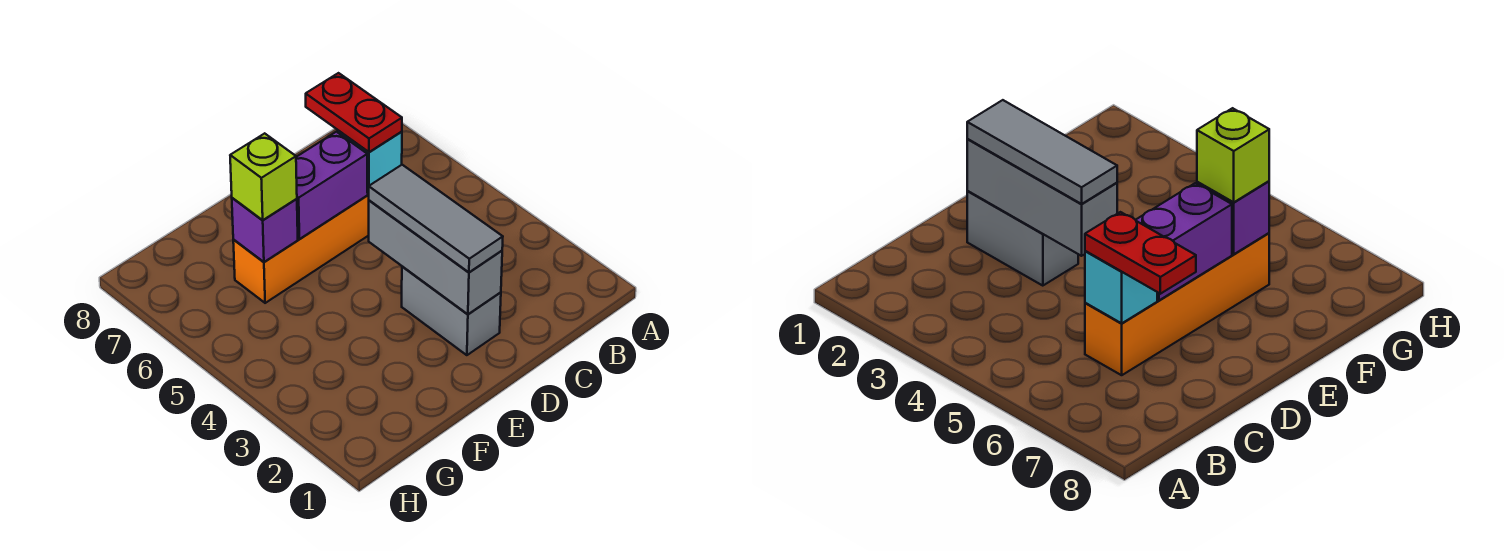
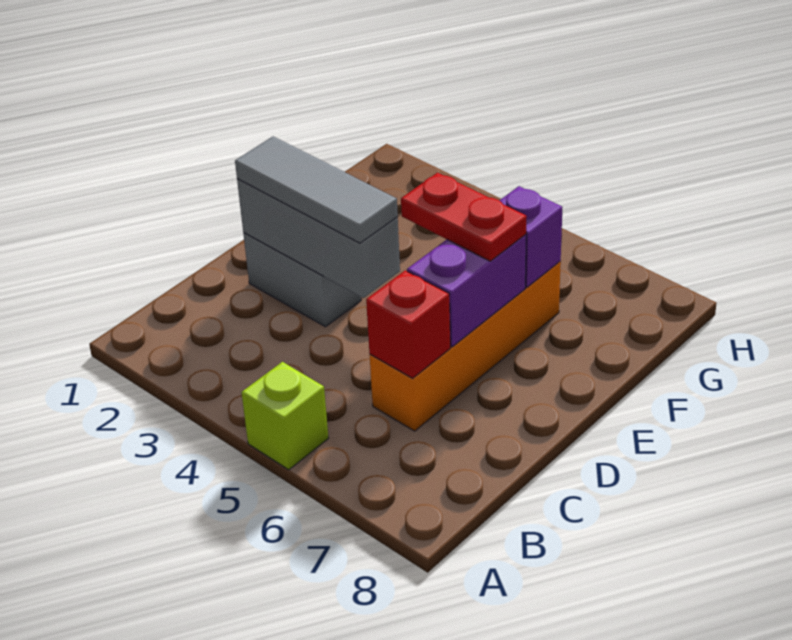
cyan brick C6 level 2 -> red brick C6 level 2
red plate C6:C7 level 3 -> red plate E5:E6 level 3
lime brick F6 level 3 -> lime brick A5 level 1

